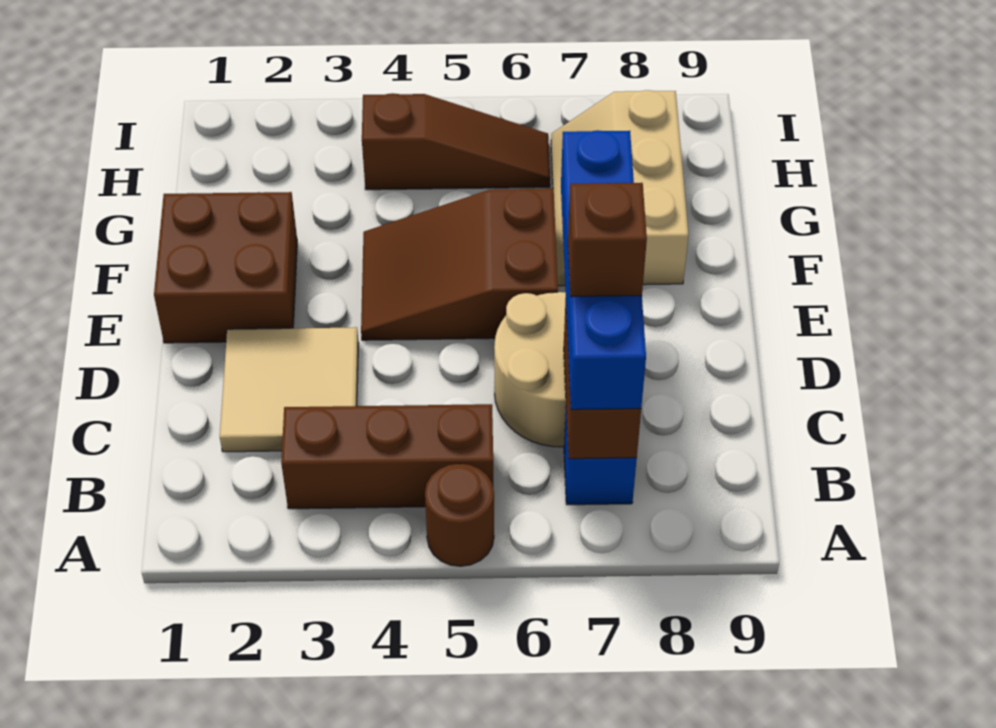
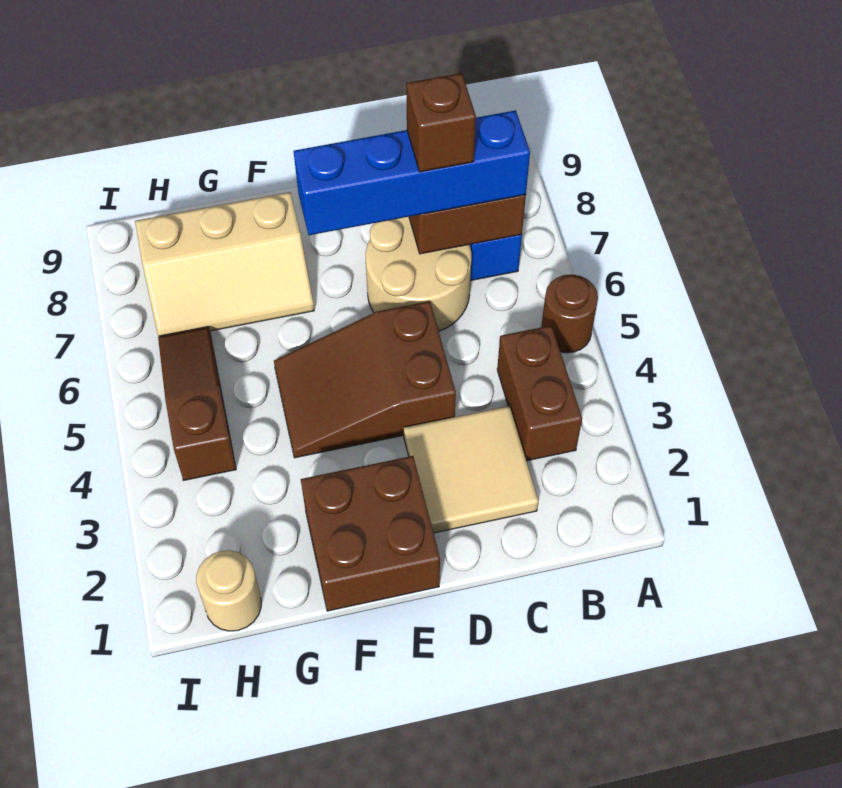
brown brick B3:B5 level 1 -> brown brick B3:B4 level 1
brown slope E4:F6 level 1 top 6 -> brown slope D4:F5 level 1 top D
none -> tan round brick H1 level 1

